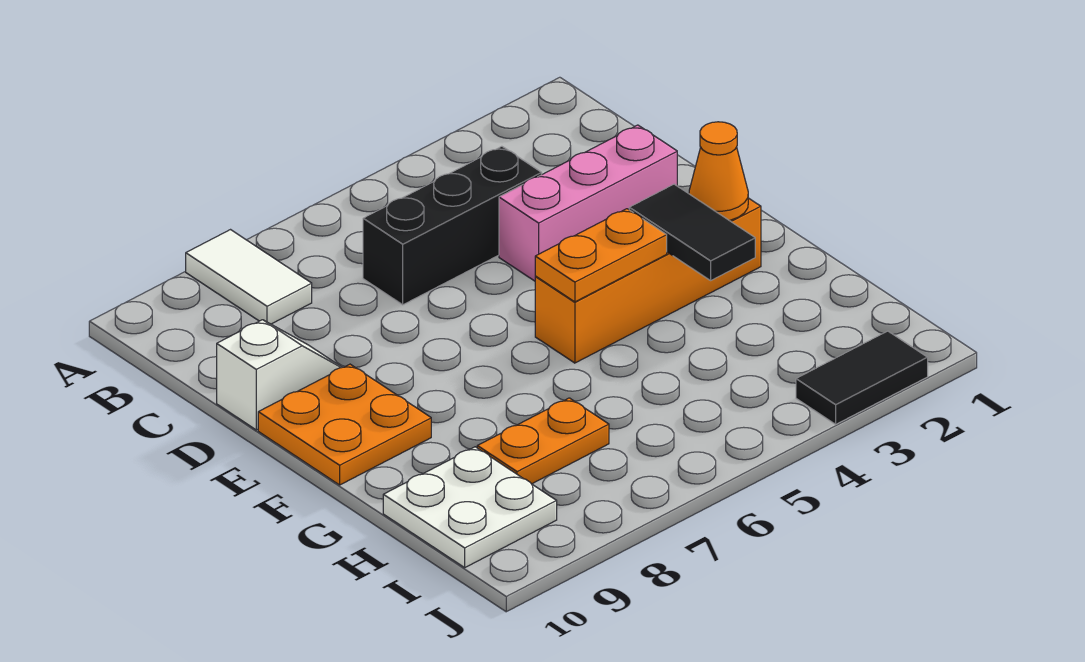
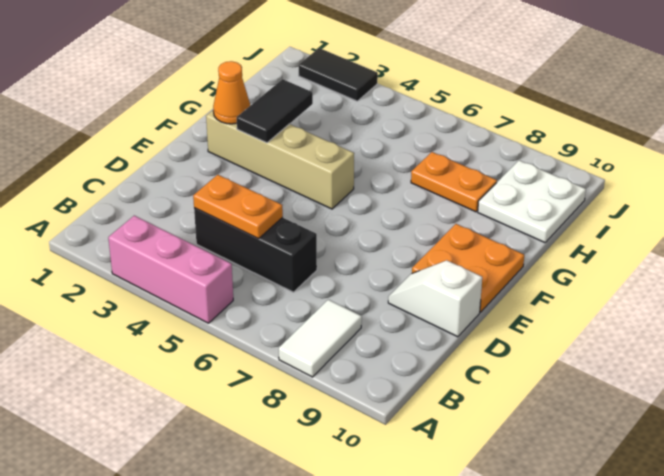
pink brick D2:D4 level 1 -> pink brick A3:A5 level 1
orange brick F2:F5 level 1 -> tan brick F2:F5 level 1
orange plate F4:F5 level 2 -> orange plate C4:C5 level 2

